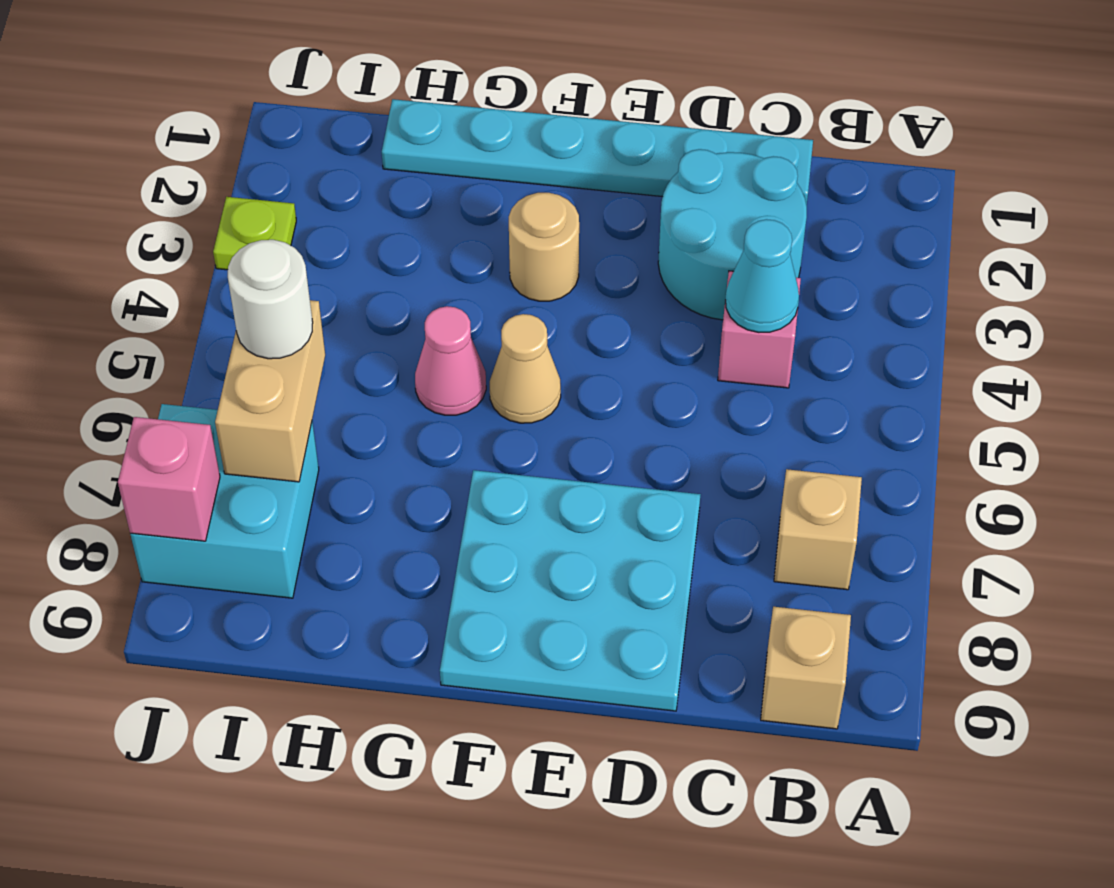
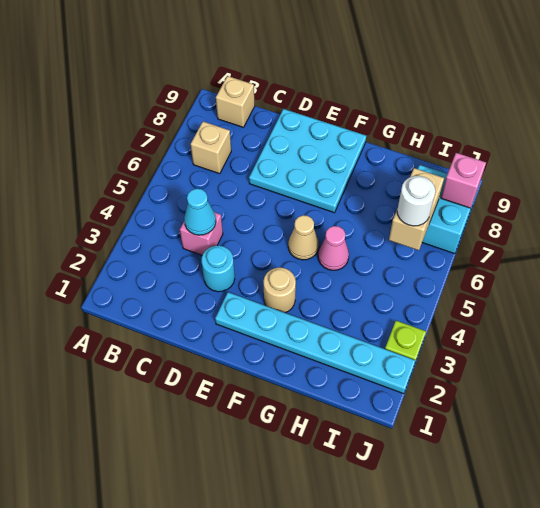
cyan plate C1:H1 level 1 -> cyan plate E2:J2 level 1
cyan round brick C2:D3 level 1 -> cyan round brick D3 level 1

